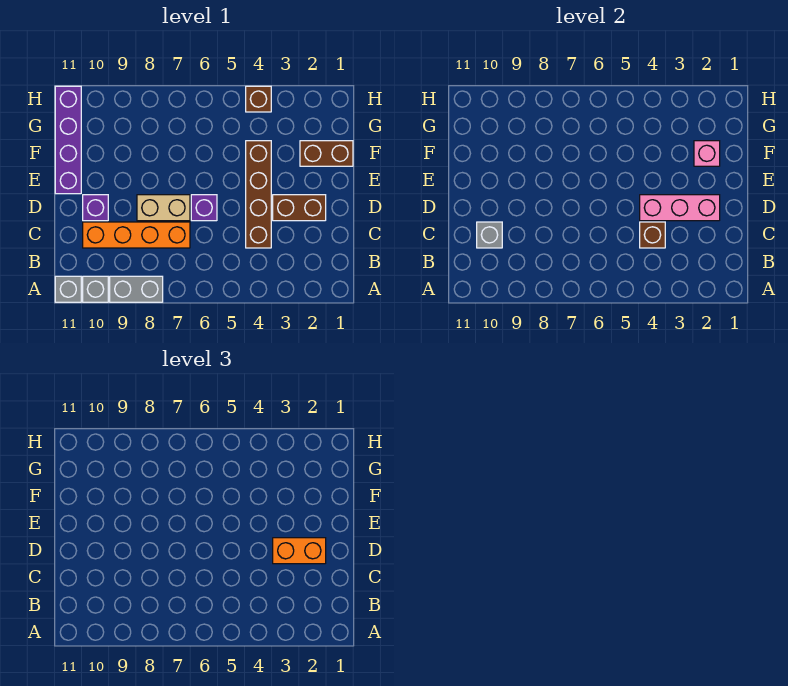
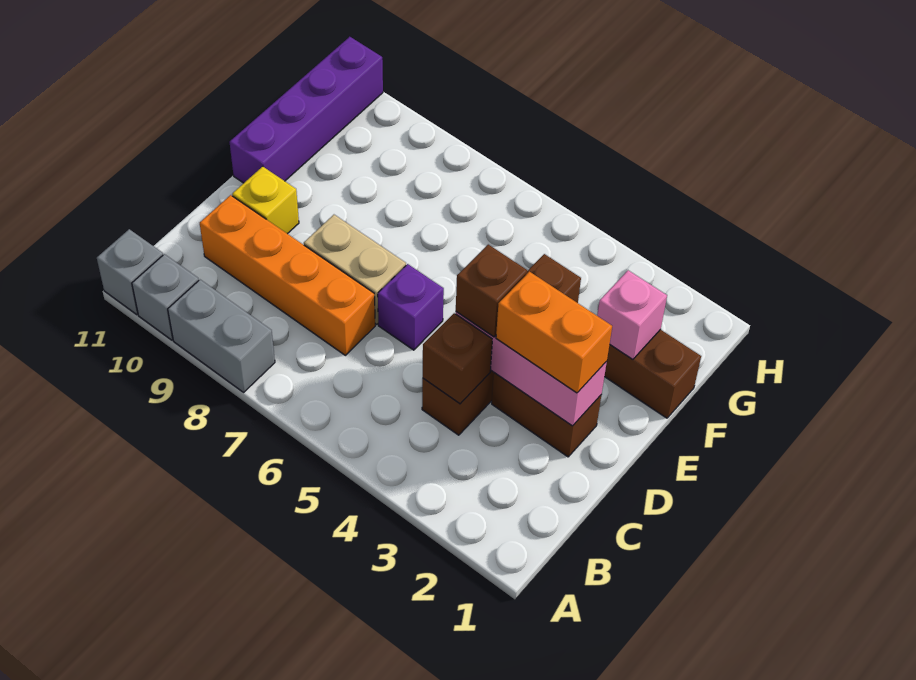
grey brick C10 level 2 -> none
purple brick D10 level 1 -> yellow brick D10 level 1
brown brick H4 level 1 -> brown brick D4 level 3

